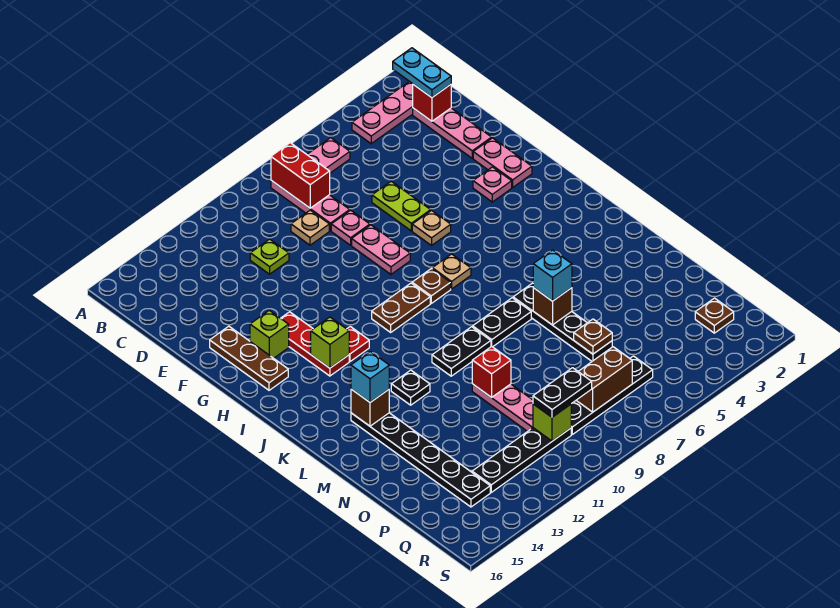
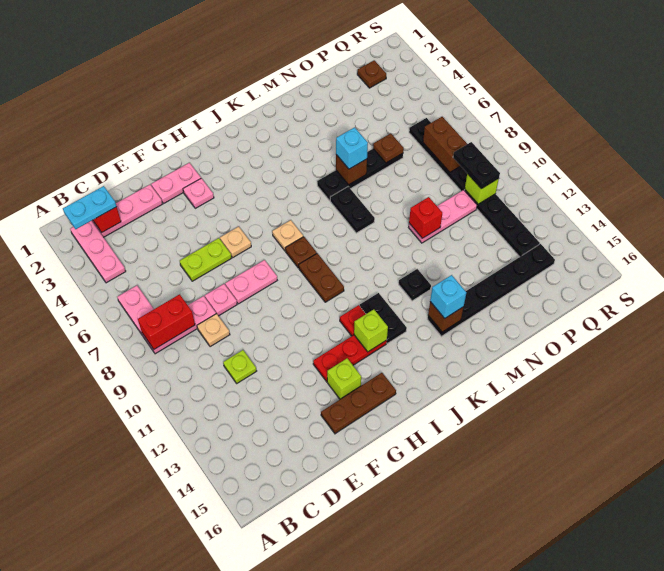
black plate L9:L10 level 1 -> black plate J12:J13 level 1

